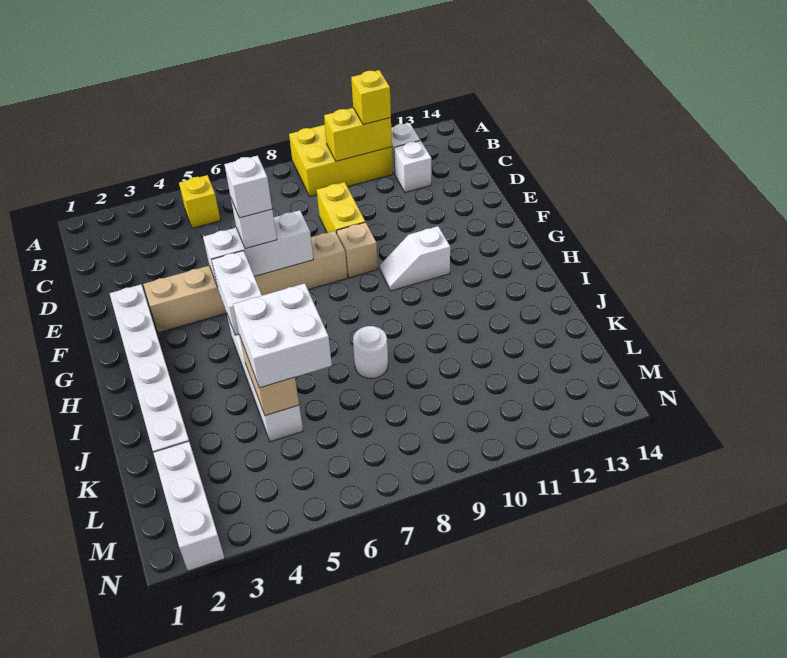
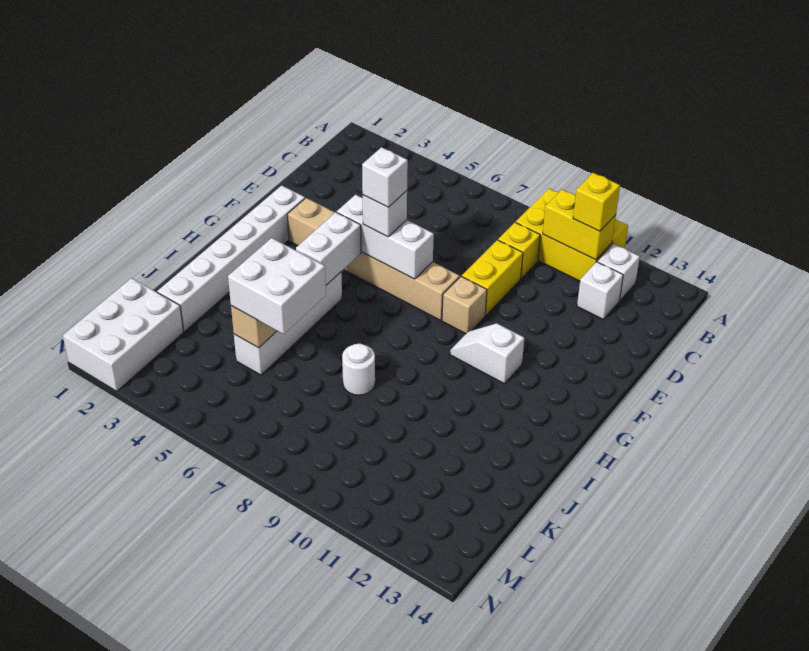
yellow brick B5 level 1 -> yellow brick C9 level 1
white brick L2:N2 level 1 -> white brick L1:N2 level 1

